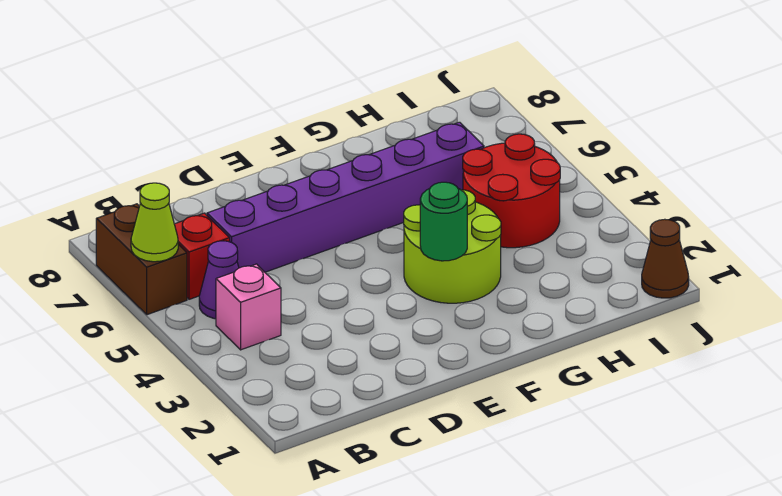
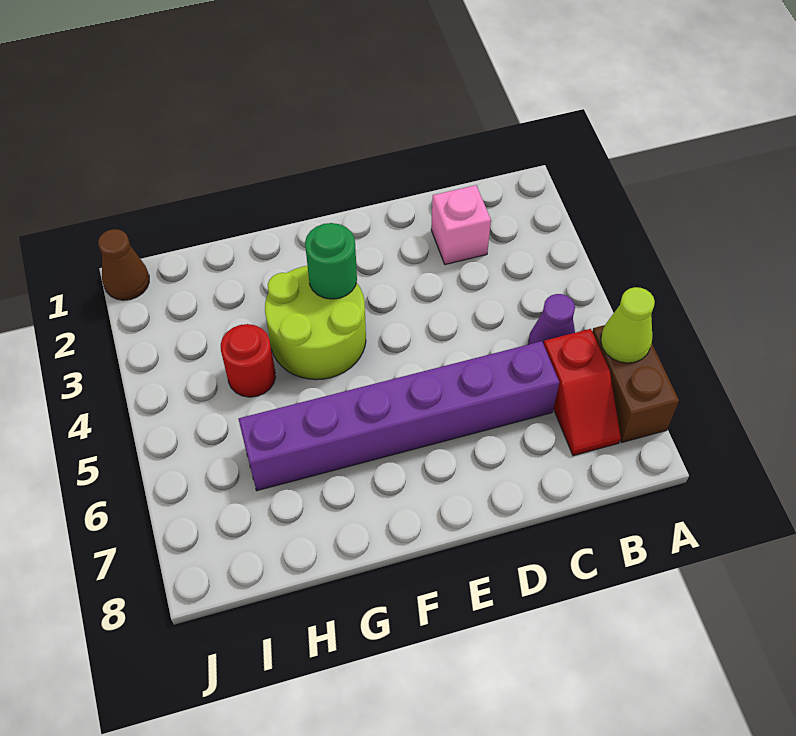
pink brick B4 level 1 -> pink brick C2 level 1
red round brick H4:I5 level 1 -> red round brick H4 level 1

